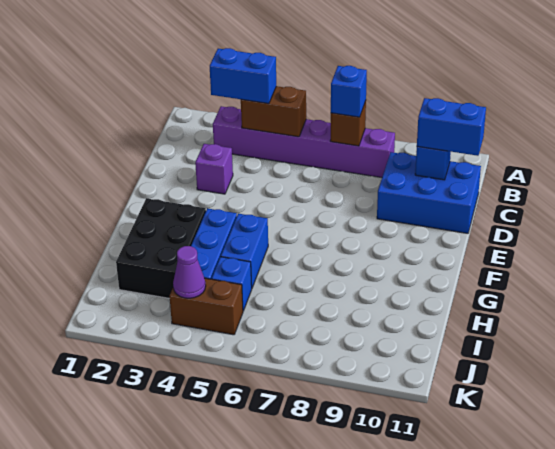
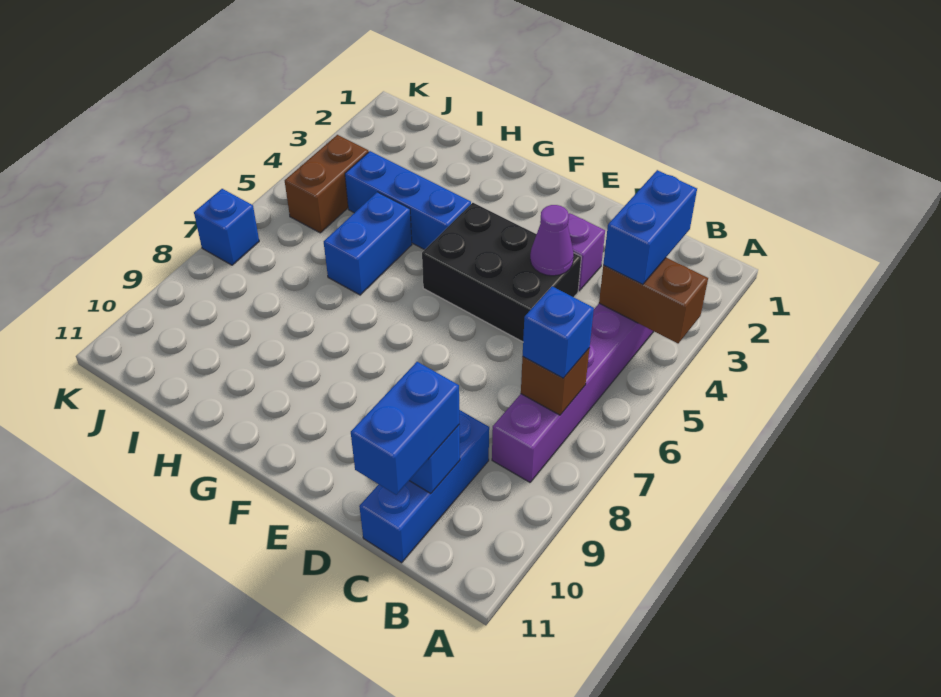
brown brick B4:B5 level 2 -> brown brick A4:B4 level 2
blue brick C9:D11 level 1 -> blue brick C9:C11 level 1
black brick G2:I3 level 1 -> black brick D4:F5 level 1
blue brick G5:H5 level 1 -> blue brick H5:H6 level 1
blue brick I5 level 1 -> blue brick K7 level 1
purple cone J4 level 2 -> purple cone D4 level 2

